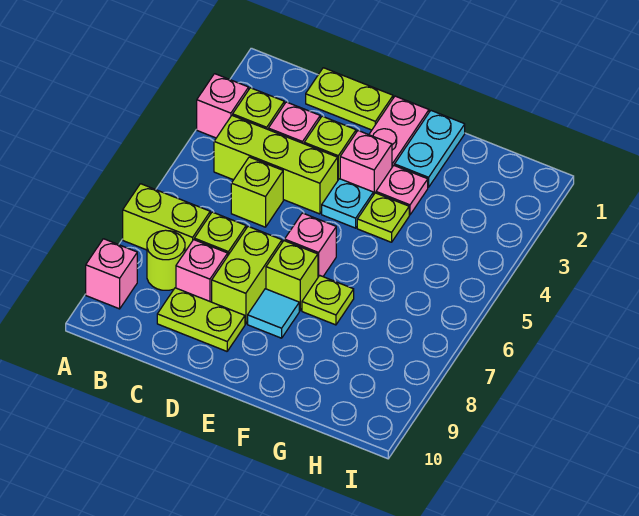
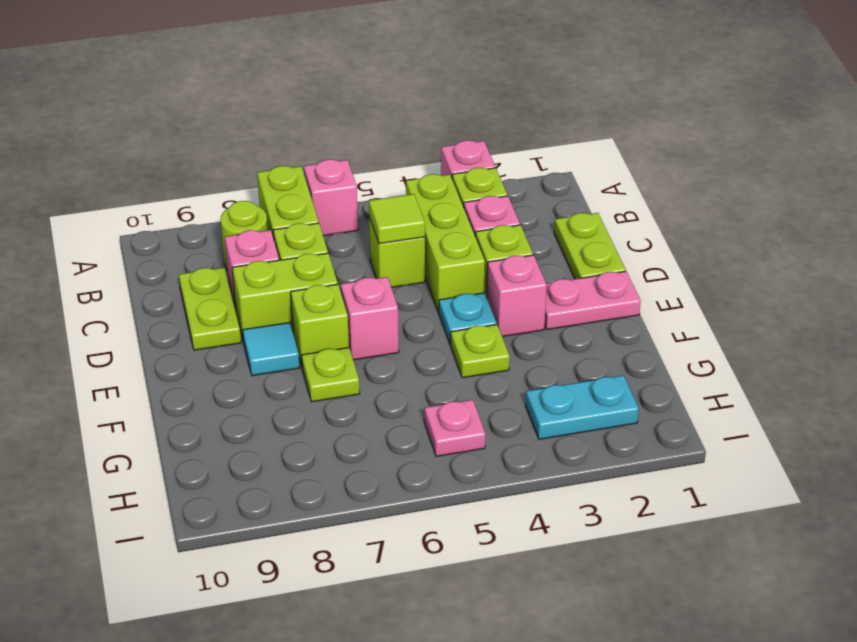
pink brick A9 level 1 -> pink brick A6 level 1
none -> lime tile C5 level 2
cyan plate F1:F2 level 1 -> cyan plate H2:H3 level 1
pink plate F3 level 1 -> pink plate H5 level 1

